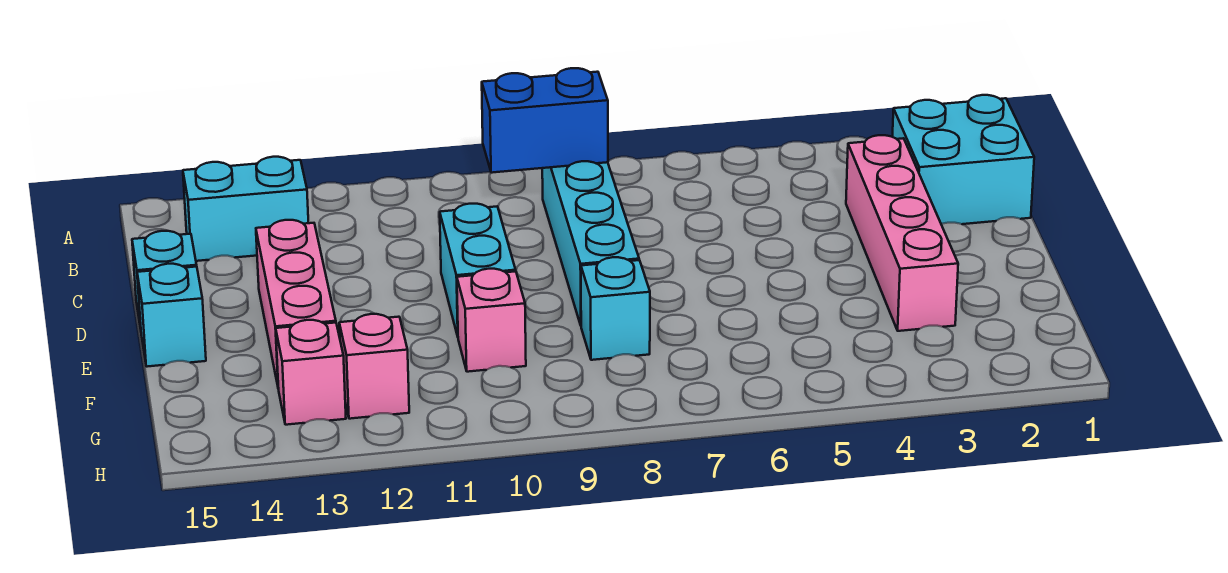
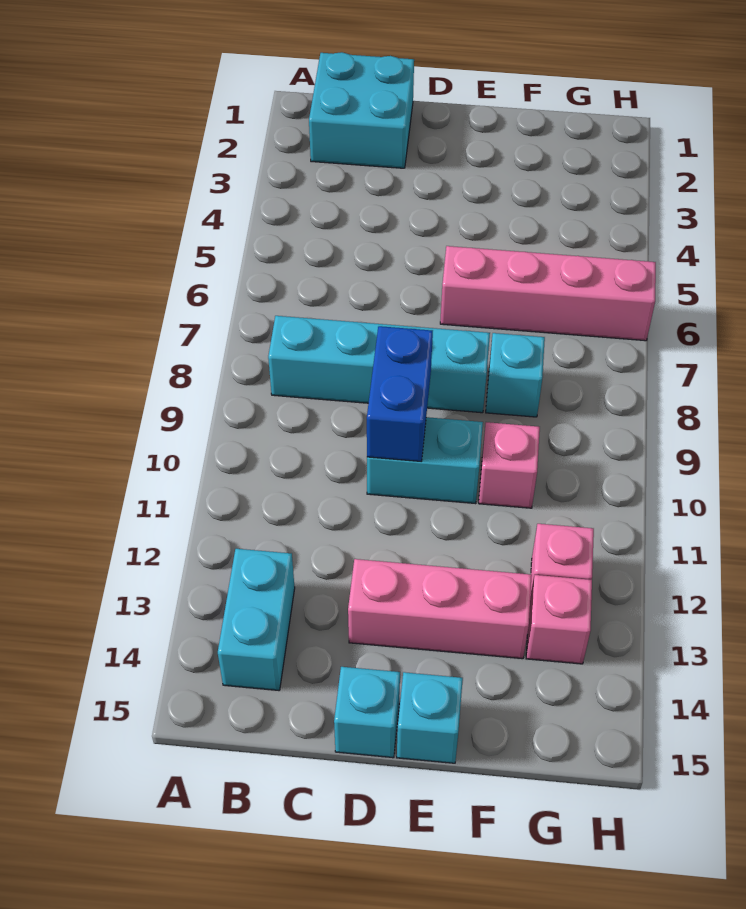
blue brick B8:B9 level 2 -> blue brick D9:D10 level 2
pink brick C3:F3 level 1 -> pink brick E6:H6 level 1

